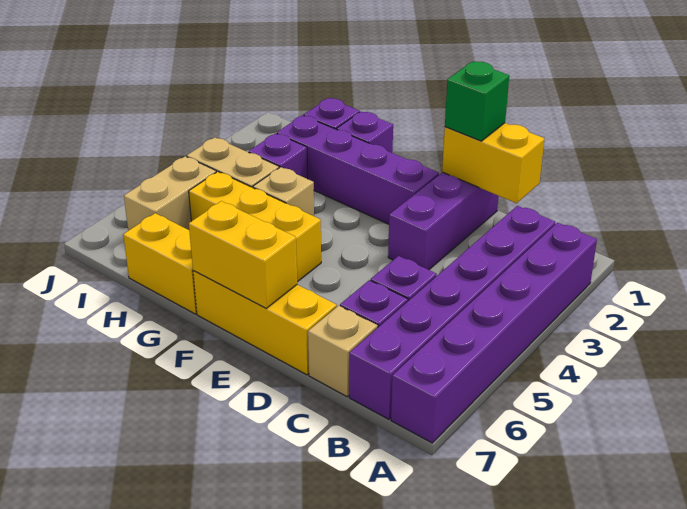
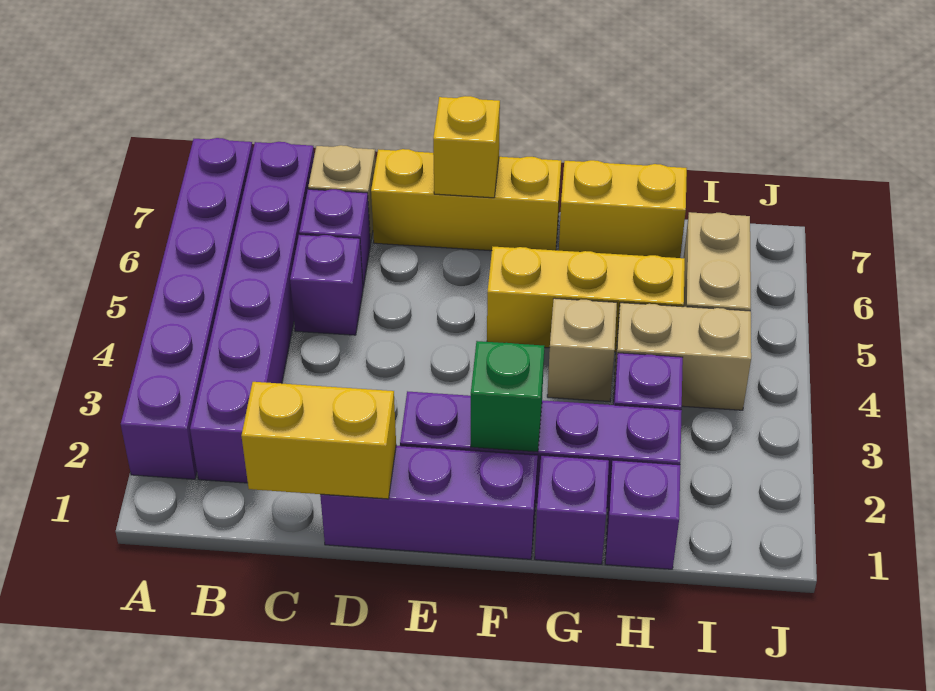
purple brick D1:D3 level 1 -> purple brick D1:F1 level 1
green brick D1 level 3 -> green brick F2 level 2
yellow brick E7:F7 level 2 -> yellow brick E7 level 2

